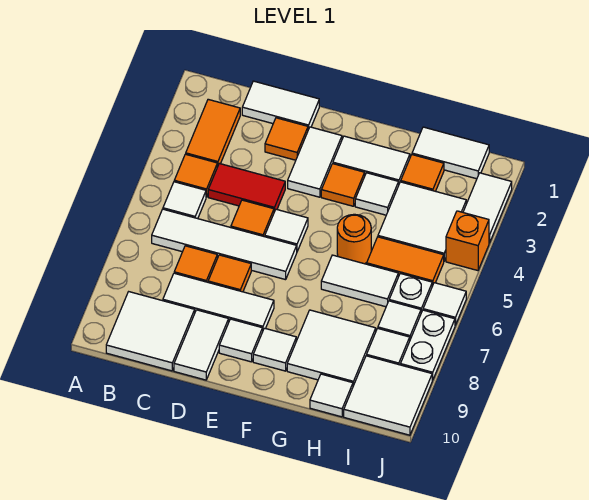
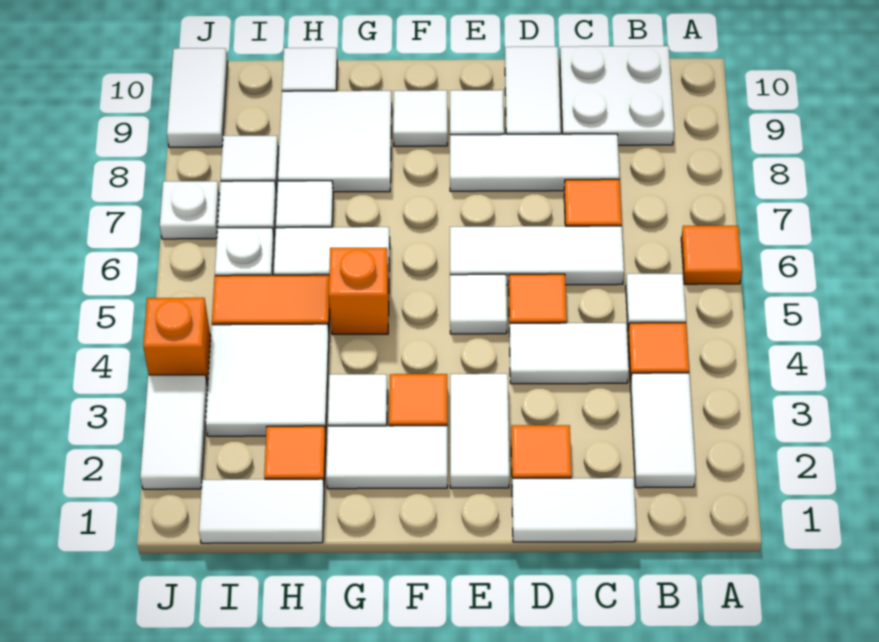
orange tile B2:B3 level 1 -> white tile B2:B3 level 1
white tile B6:E6 level 1 -> white tile C6:E6 level 1
white tile B9:C10 level 1 -> white plate B9:C10 level 1
red tile C4:D4 level 1 -> white tile C4:D4 level 1
orange tile D7 level 1 -> orange tile A6 level 1
orange round brick G5 level 1 -> orange brick G5 level 1
white tile I9:J10 level 1 -> white tile J9:J10 level 1
white tile J6 level 1 -> white tile H7 level 1
white plate J7:J8 level 1 -> white plate J7 level 1

